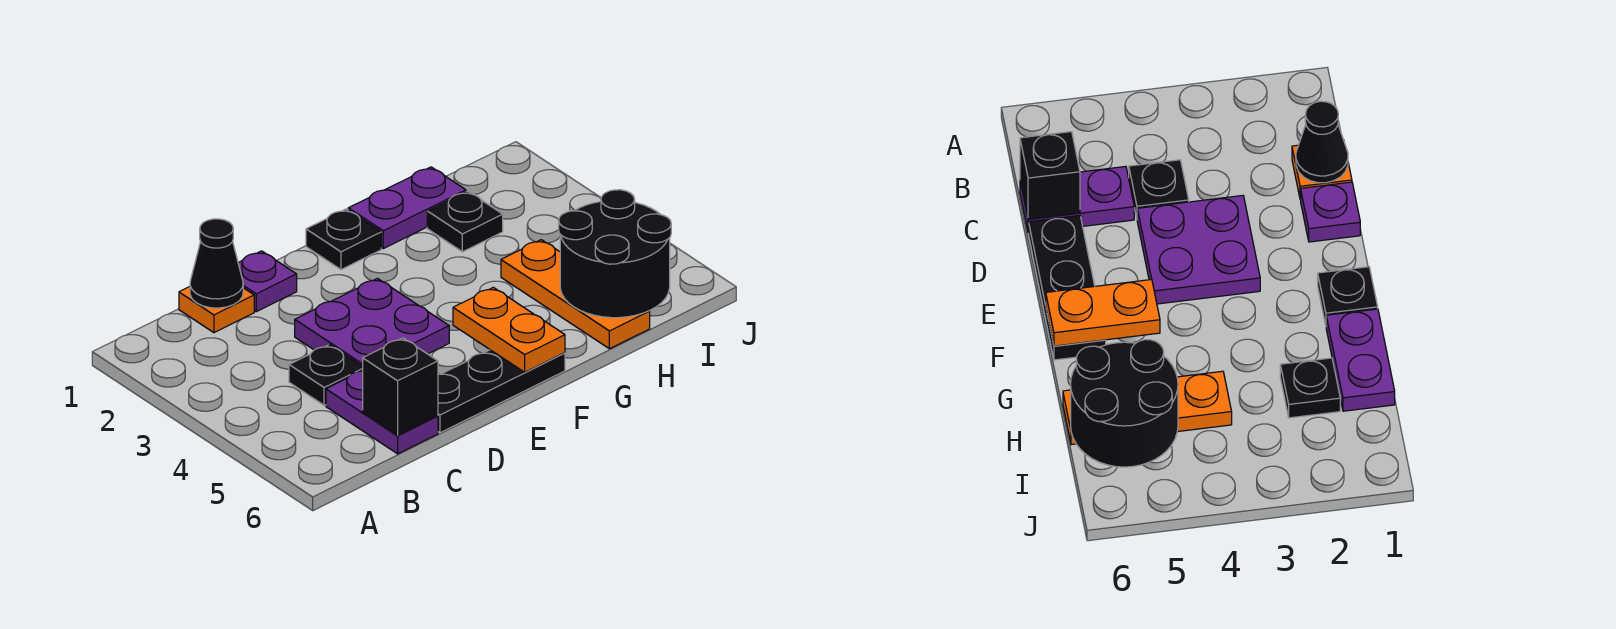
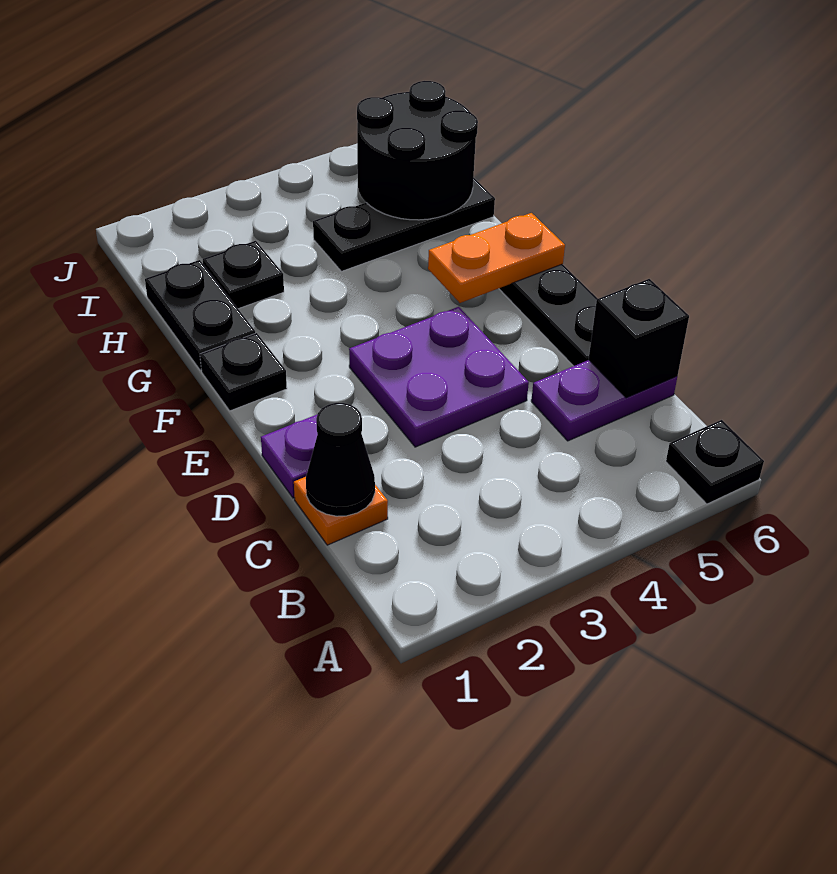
black plate C4 level 1 -> black plate A6 level 1
purple plate G1:H1 level 1 -> black plate G1:H1 level 1
orange plate H4:H6 level 1 -> black plate H4:H6 level 1

